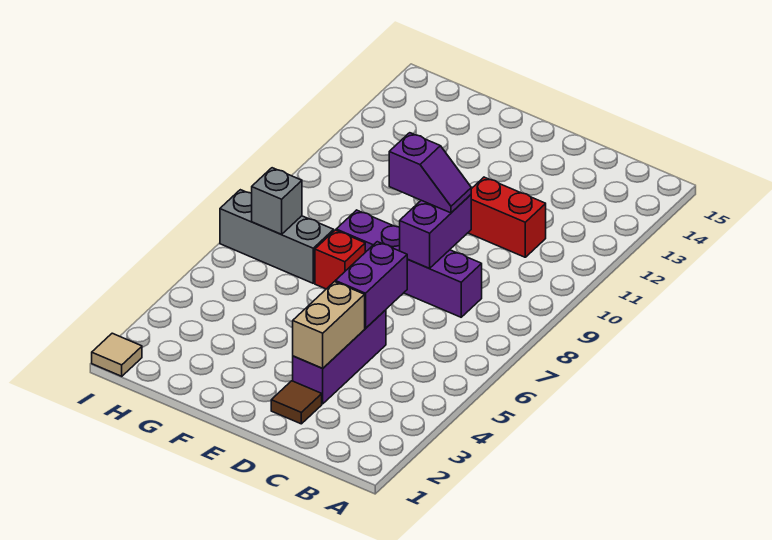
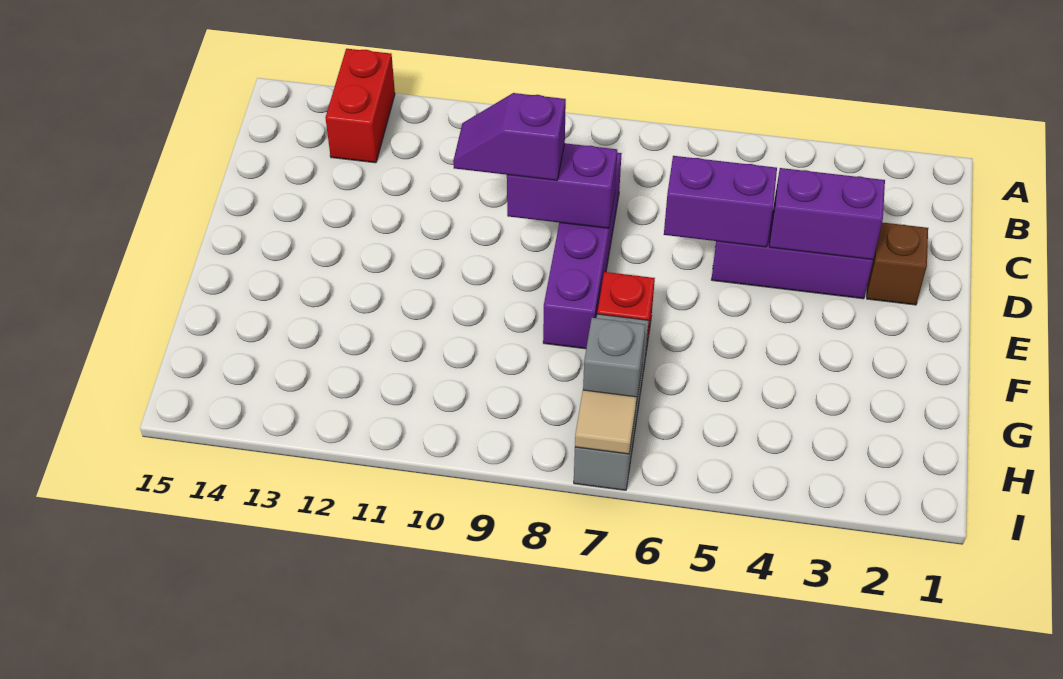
red brick C11:D11 level 1 -> red brick A13:B13 level 1
brown tile D2 level 1 -> brown brick D2 level 1
tan brick D3:D4 level 2 -> purple brick D3:D4 level 2
purple slope D9:E9 level 3 top E -> purple slope D9:D10 level 3 top 9
tan tile I1 level 1 -> tan tile I7 level 2

